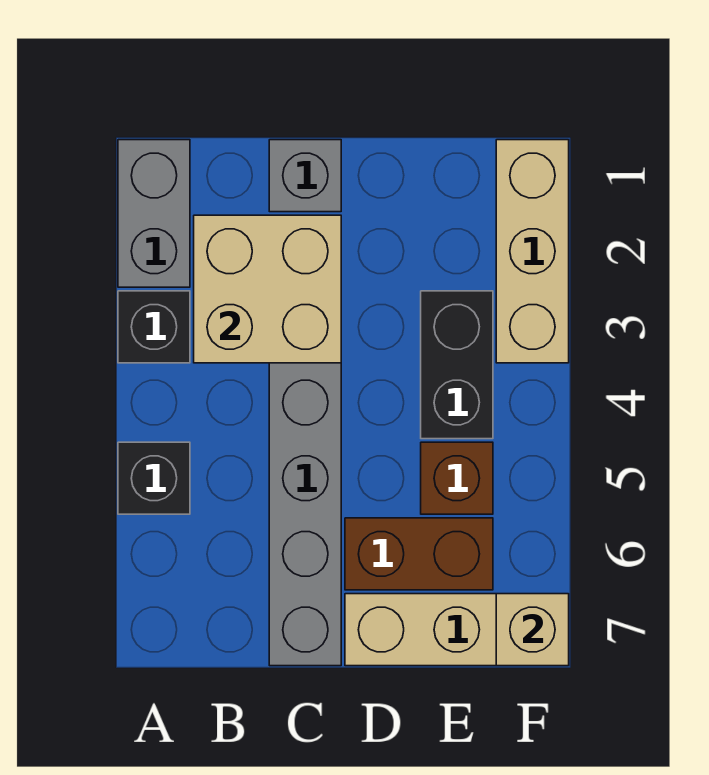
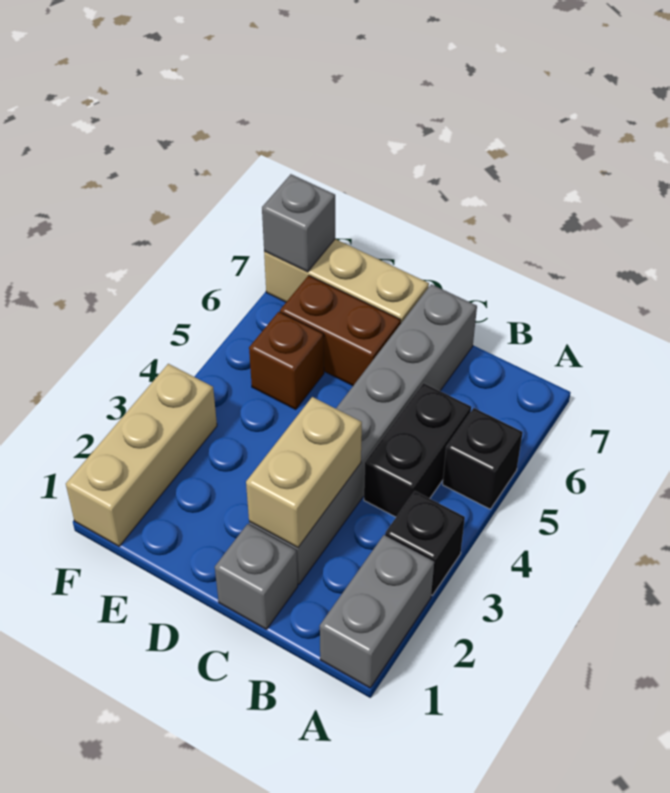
tan brick B2:C3 level 2 -> tan brick C2:C3 level 2
black brick E3:E4 level 1 -> black brick B4:B5 level 1
tan brick F7 level 2 -> grey brick F7 level 2

